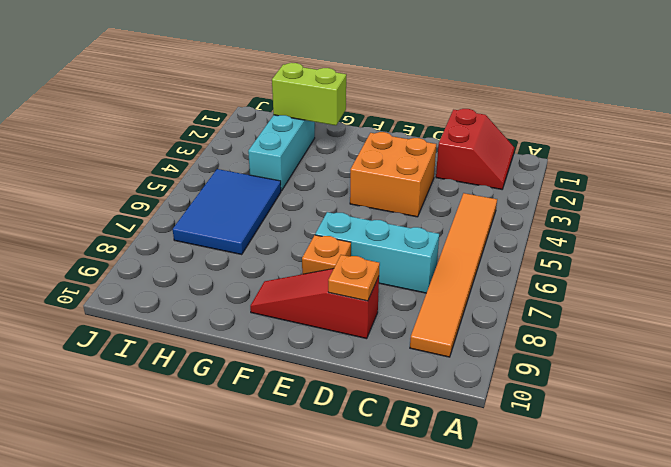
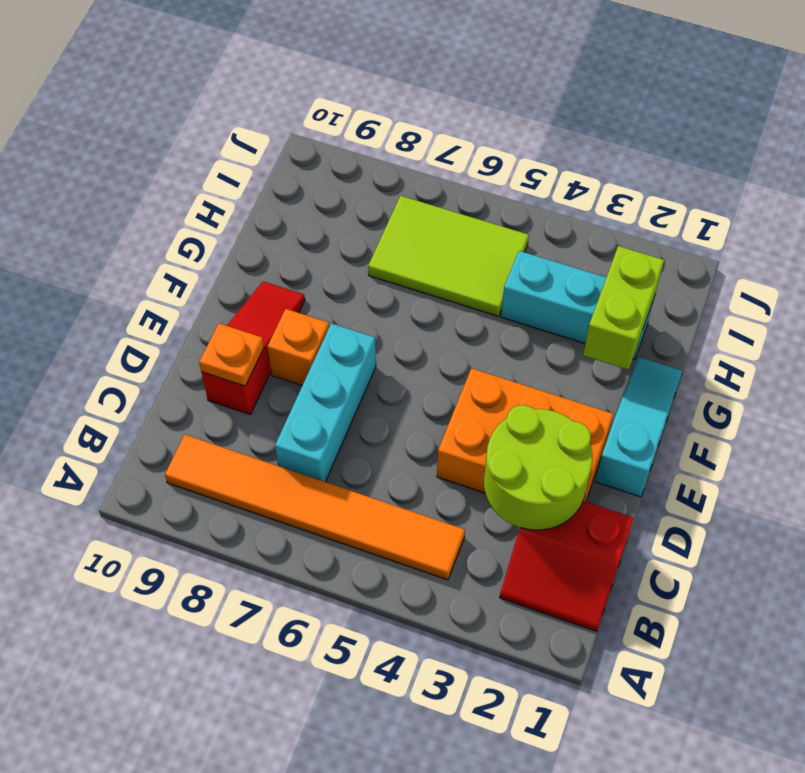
none -> lime round brick C2:D3 level 2
orange brick D3:E4 level 1 -> orange brick D2:E4 level 1
none -> cyan slope E1:G1 level 1 top E
blue tile H5:I7 level 1 -> lime tile H5:I7 level 1

